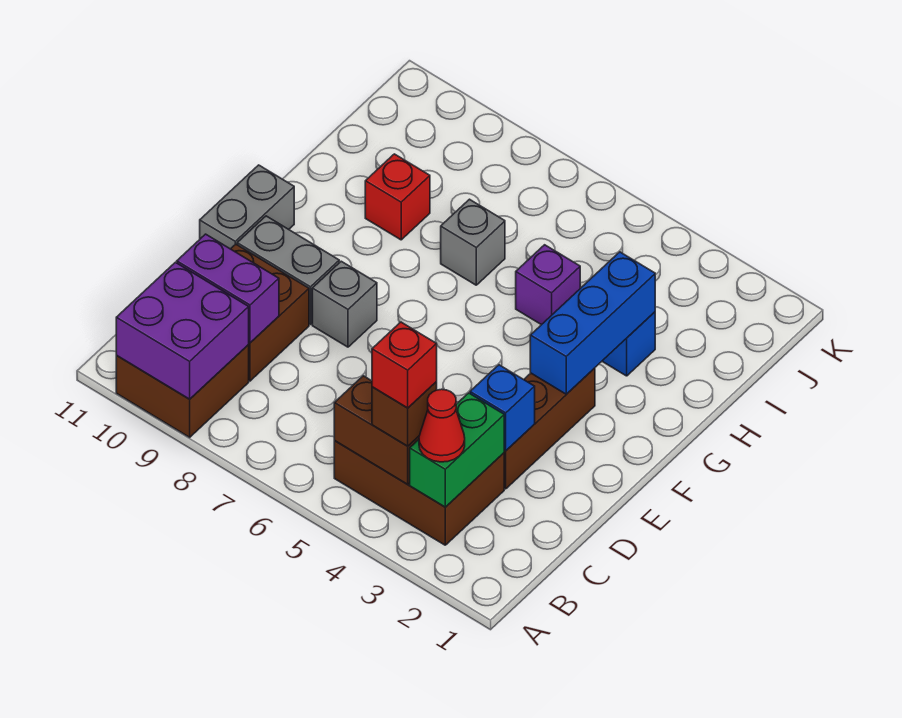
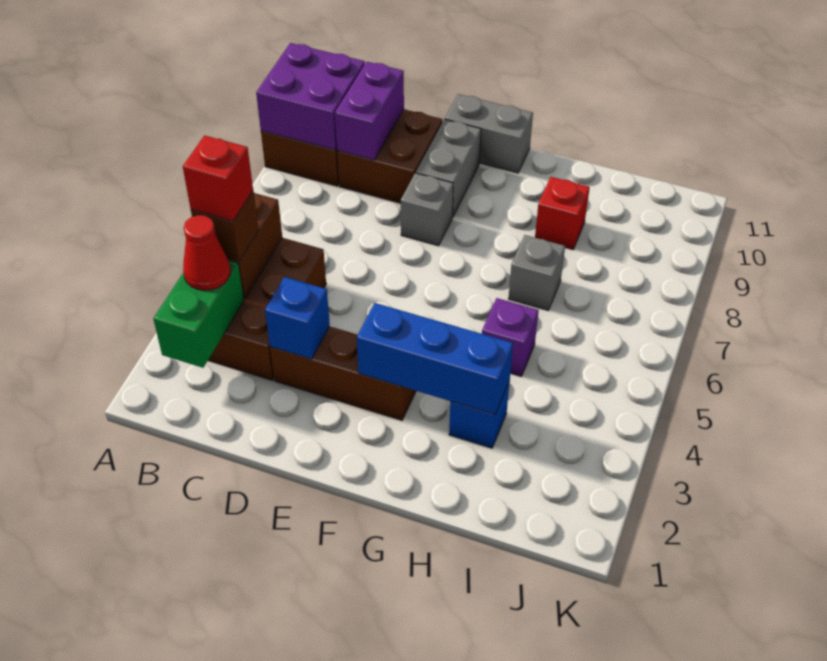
green brick B3:C3 level 2 -> green brick B2:B3 level 2

